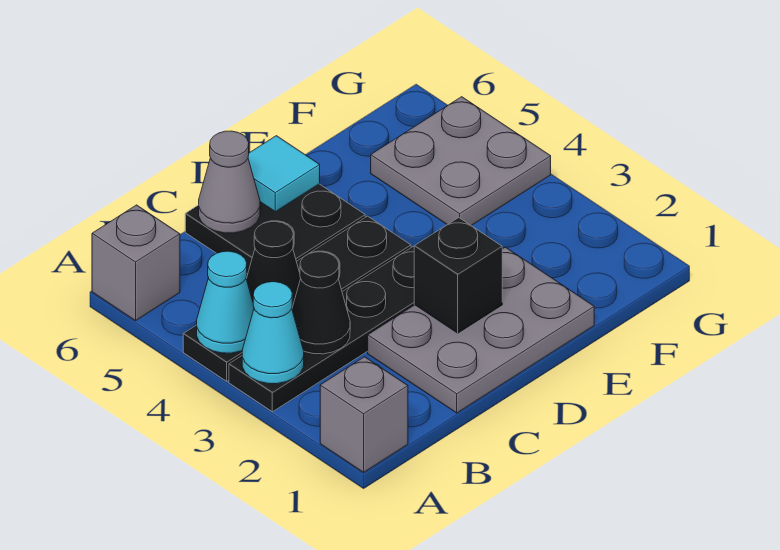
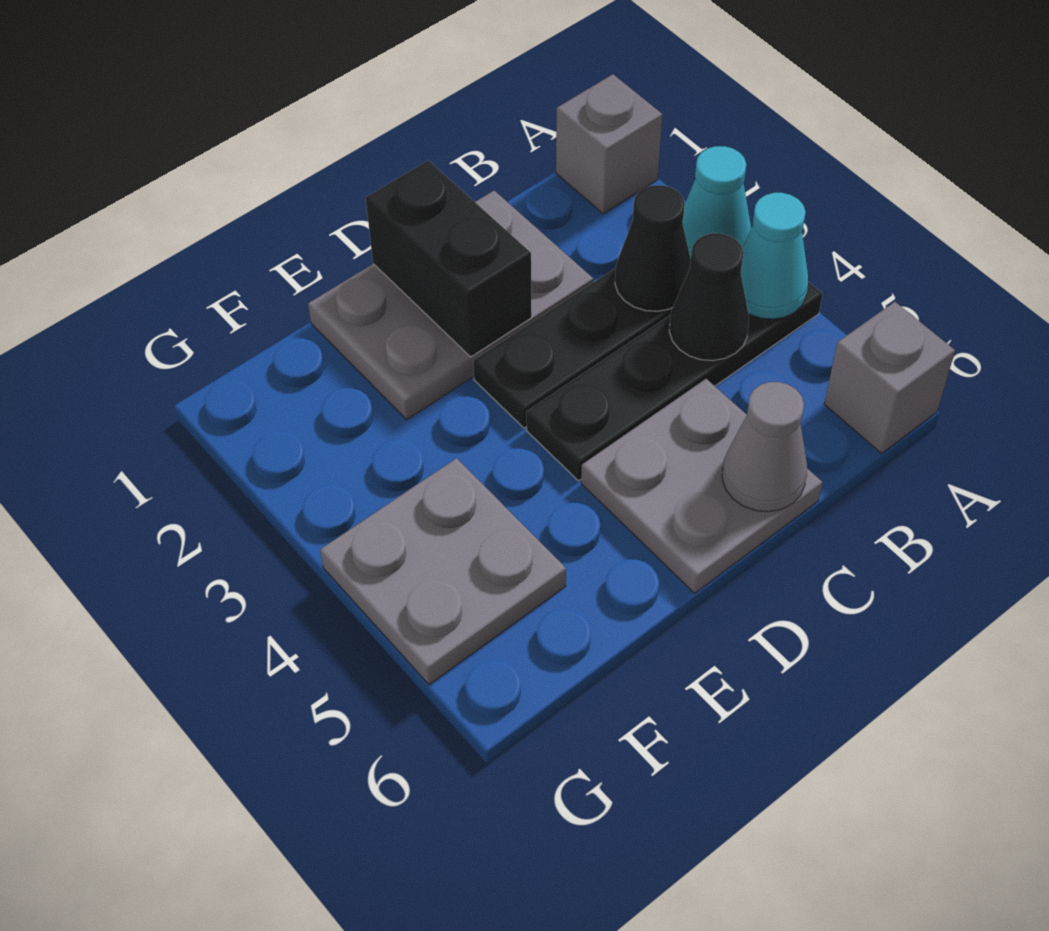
black plate C5:D6 level 1 -> grey plate C5:D6 level 1
black brick D2 level 2 -> black brick D1:D2 level 2
cyan tile D6 level 2 -> none

